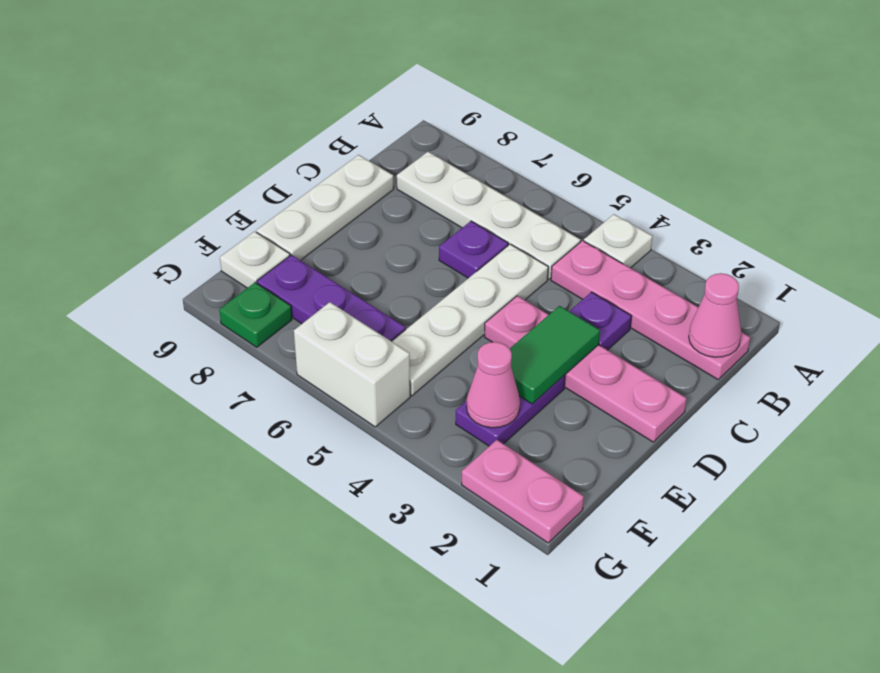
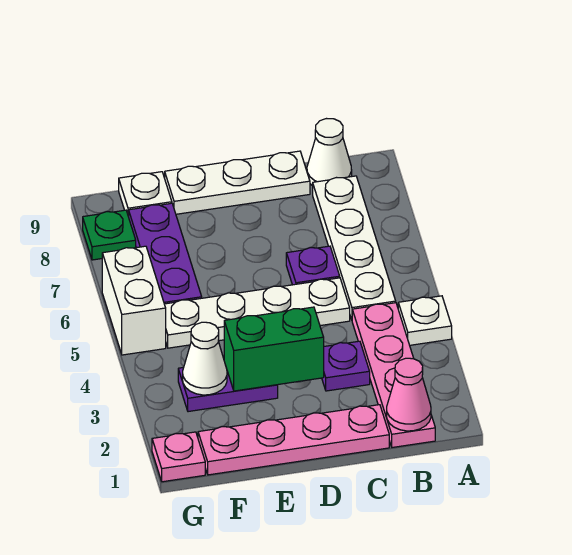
none -> white cone B9 level 1
pink plate D1:D4 level 1 -> pink plate C1:F1 level 1
green tile D3:E3 level 2 -> green brick D3:E3 level 2
pink cone F3 level 2 -> white cone F3 level 2
pink plate G1:G2 level 1 -> pink plate G1 level 1

